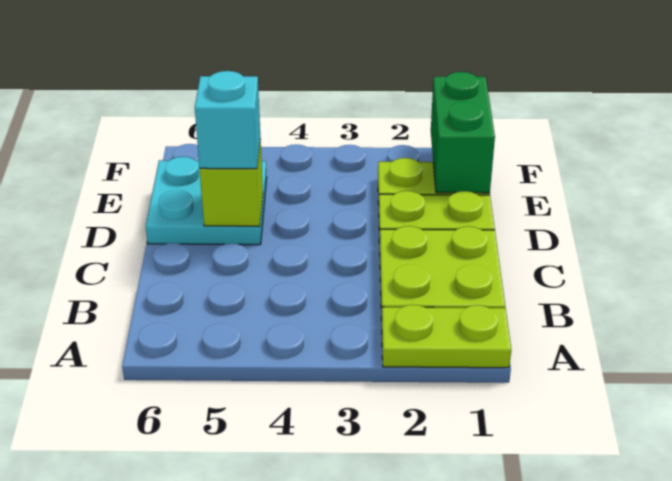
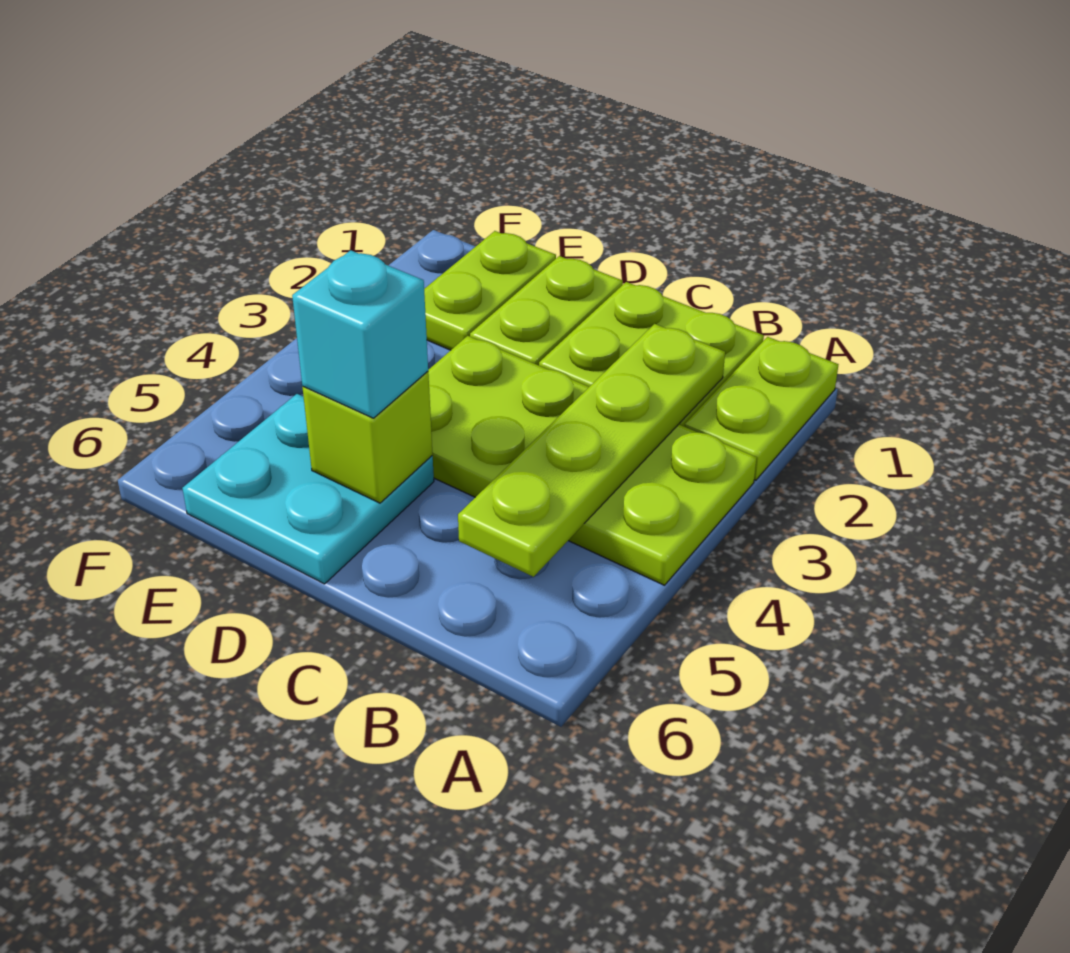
none -> lime plate A3:D4 level 1
none -> lime plate B2:B5 level 2
green brick E1:F1 level 2 -> none

